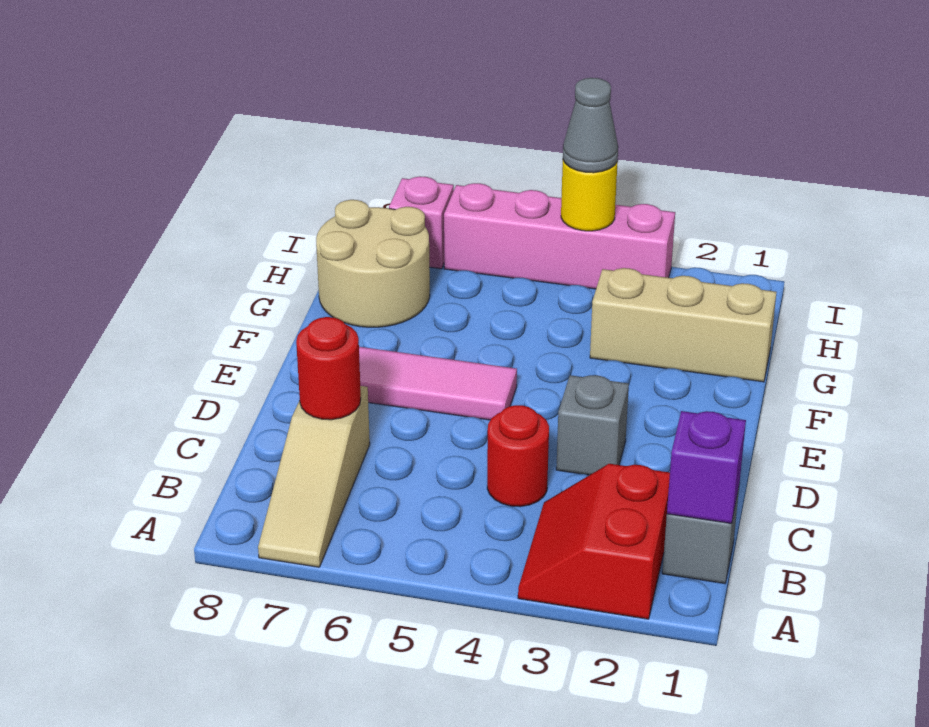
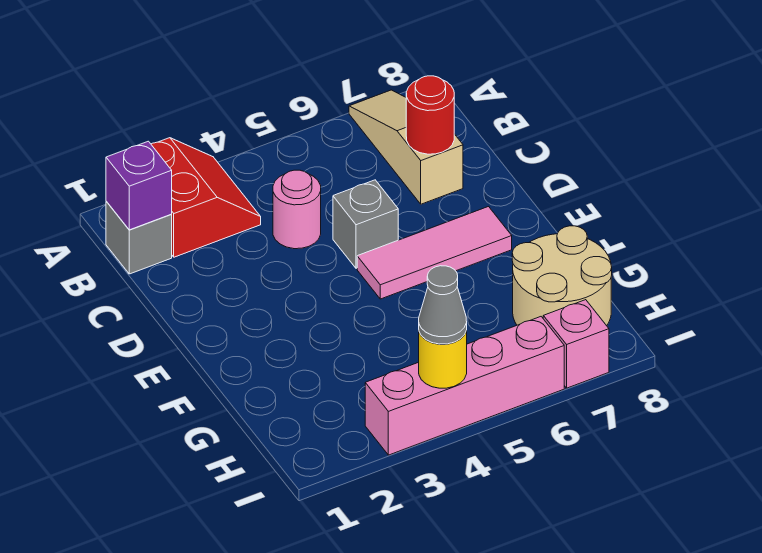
red round brick C4 level 1 -> pink round brick C4 level 1
grey brick D3 level 1 -> grey brick D5 level 1
tan brick G1:G3 level 1 -> none

